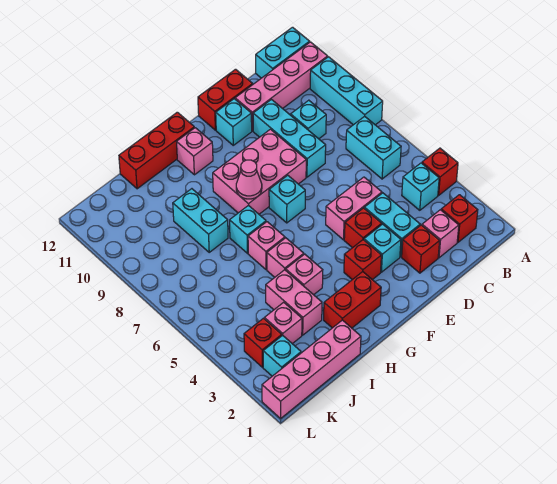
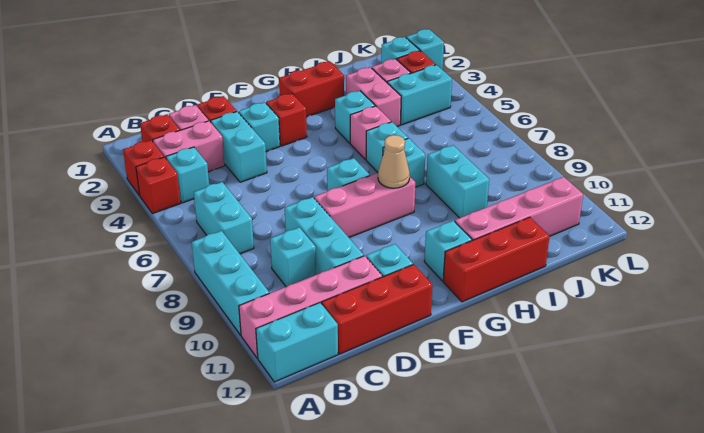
pink brick D5:E5 level 1 -> pink brick B3:C3 level 1
red brick D12:E12 level 1 -> red brick C12:E12 level 1
red brick E4 level 1 -> red brick A3 level 1
pink brick E8:G9 level 1 -> pink brick E8:G8 level 1
pink cone G8 level 2 -> tan cone G8 level 2
pink brick G11 level 1 -> cyan brick G11 level 1
pink brick H4 level 1 -> cyan brick H4 level 1
pink brick H6 level 1 -> cyan brick H6 level 1
pink brick I1:L1 level 1 -> pink brick H11:K11 level 1
none -> cyan brick J4:K4 level 1
none -> cyan brick L2 level 1

